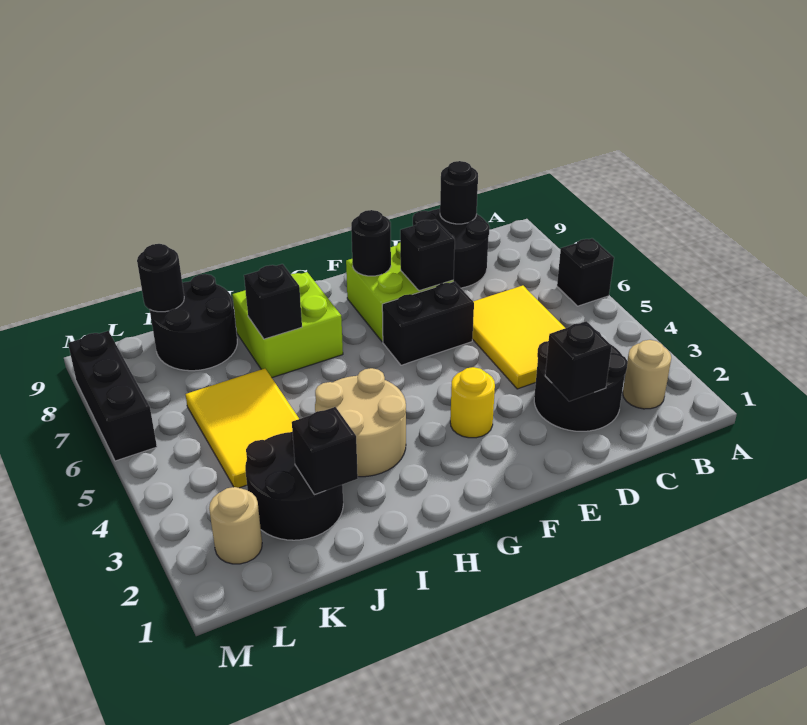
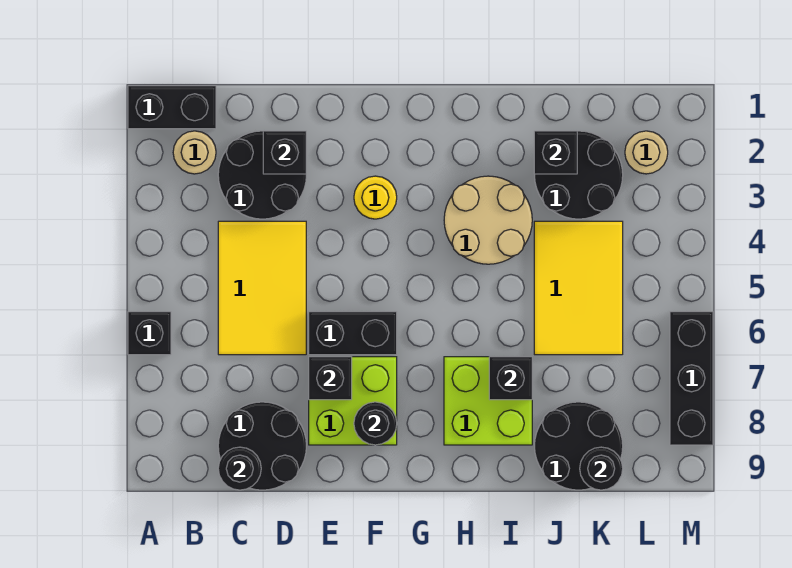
none -> black brick A1:B1 level 1

